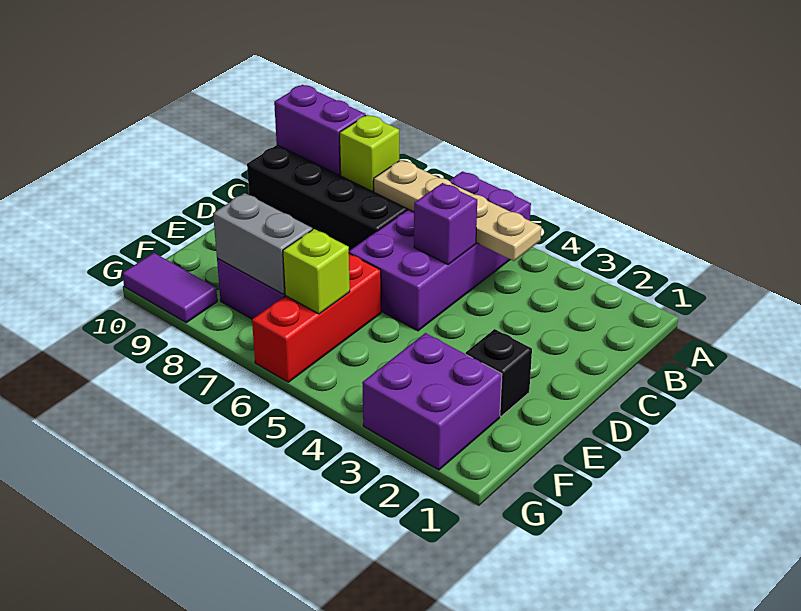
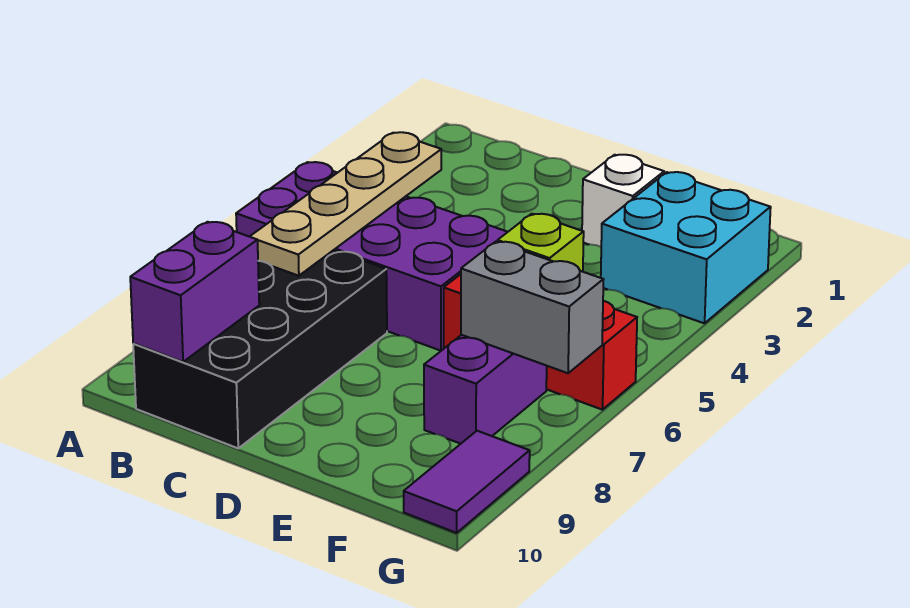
lime brick B8 level 2 -> none
purple brick C5 level 2 -> none
black brick E2 level 1 -> white brick E2 level 1
purple brick F2:G3 level 1 -> cyan brick F2:G3 level 1
grey brick F7:F8 level 2 -> grey brick F7:G7 level 2

